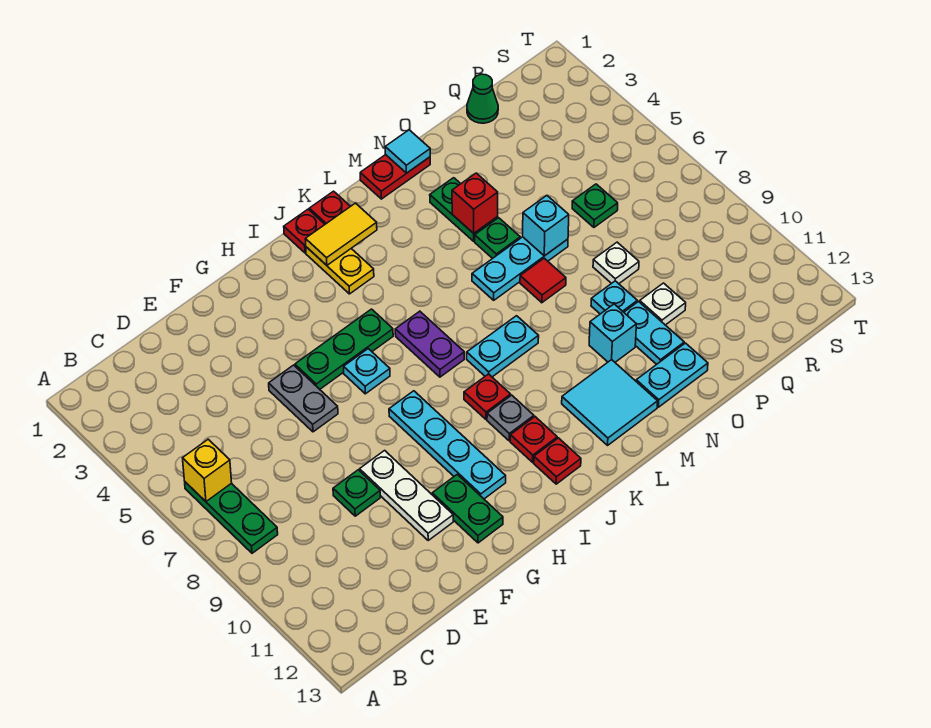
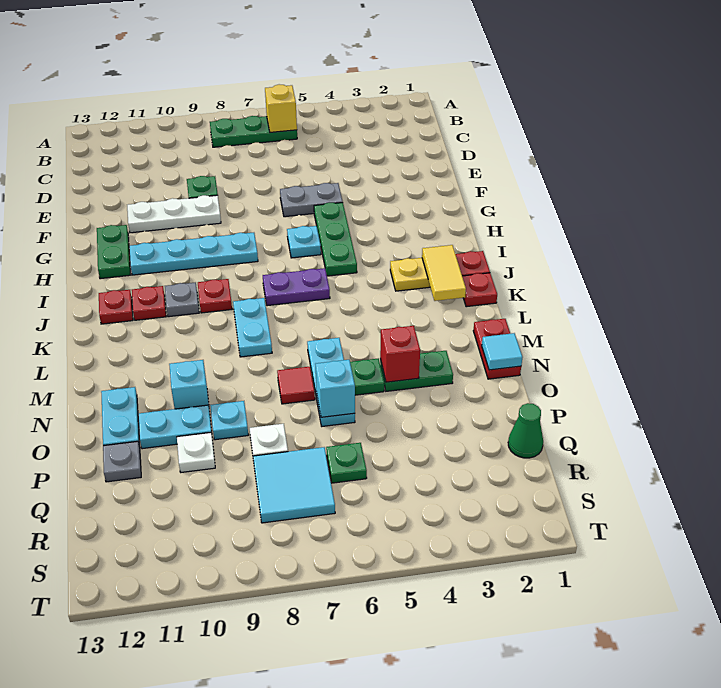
green plate G11:G12 level 1 -> green plate G12:H12 level 1
cyan tile L11:M12 level 1 -> cyan tile Q7:R8 level 1
none -> grey plate P12 level 1

